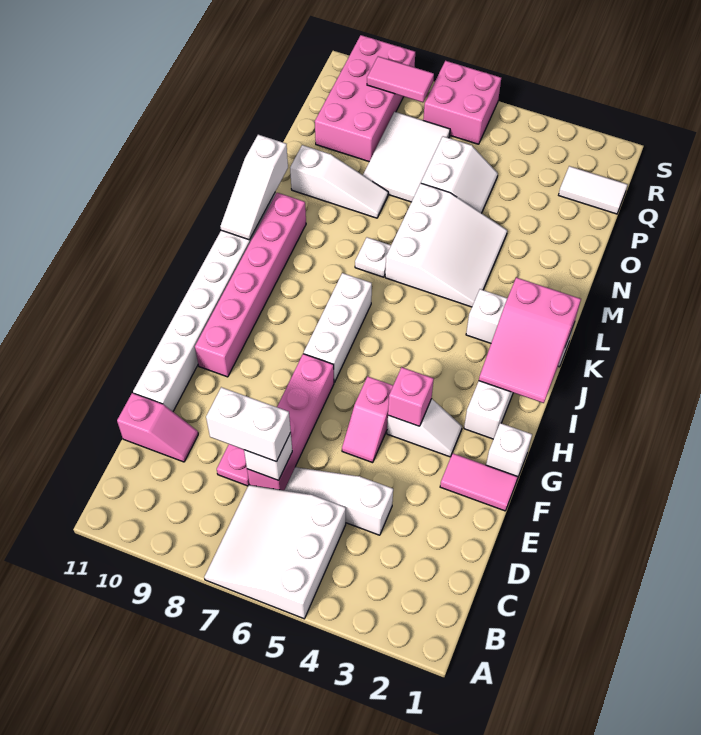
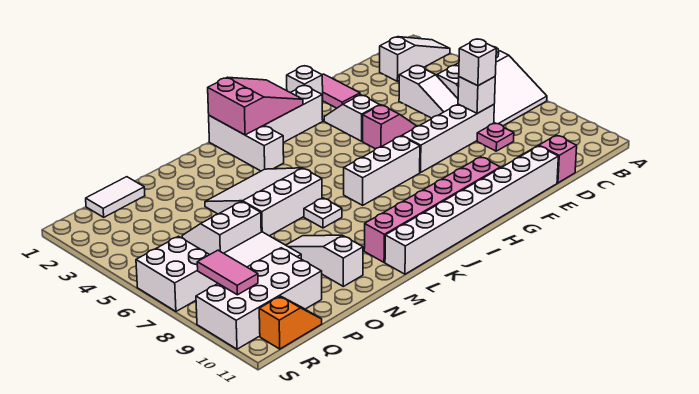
pink brick D7:G7 level 1 -> white brick D7:G7 level 1
white brick D7:D8 level 3 -> white brick D7 level 3
pink brick G4 level 2 -> none
white slope K11:M11 level 2 top M -> white slope A2:C2 level 1 top C
pink brick P9:S10 level 1 -> white brick P9:S10 level 1
white tile Q1:Q2 level 1 -> white tile P1:Q1 level 1
none -> orange slope Q11:R11 level 1 top R
pink brick R6:S7 level 1 -> white brick R6:S7 level 1

